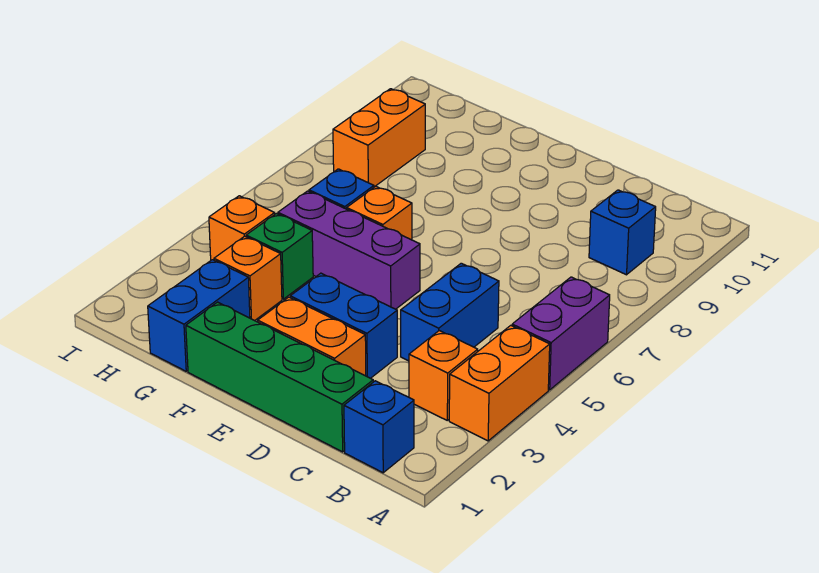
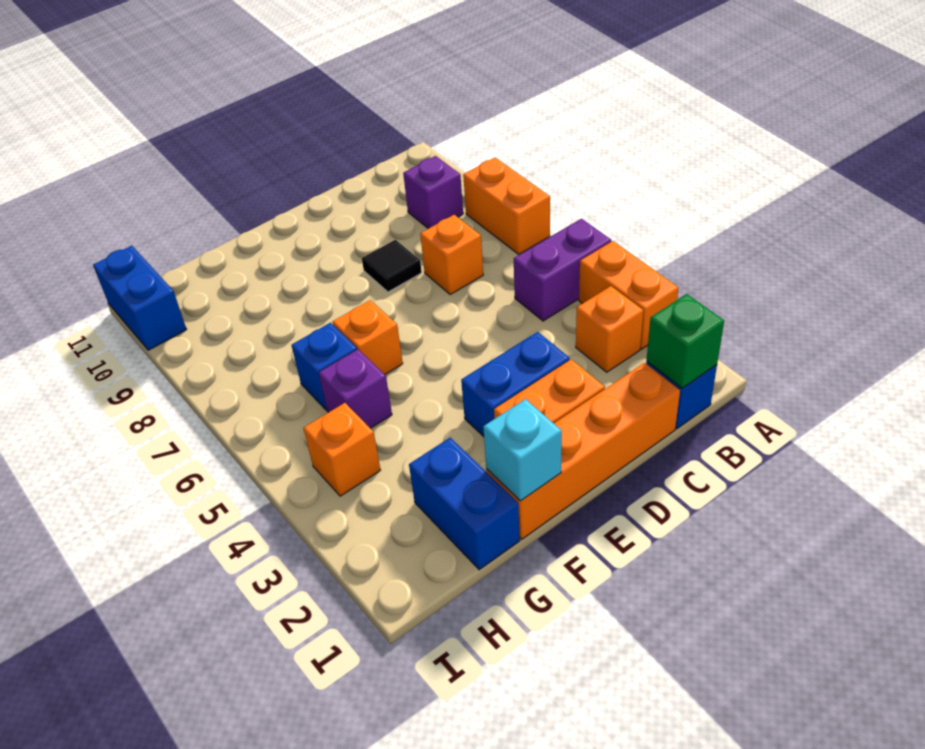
purple brick A5:A6 level 1 -> purple brick A5:B5 level 1
blue brick B9 level 1 -> purple brick B9 level 1
green brick C1:F1 level 1 -> orange brick C1:F1 level 1
blue brick C4:C5 level 1 -> blue brick I10:I11 level 1
none -> black tile D8 level 1
purple brick E5:G5 level 1 -> purple brick G5 level 1
none -> cyan brick F1 level 2
orange brick G3 level 1 -> orange brick C7 level 1
green brick G4 level 1 -> green brick B1 level 2
orange brick H8:H9 level 1 -> orange brick A7:A8 level 1

